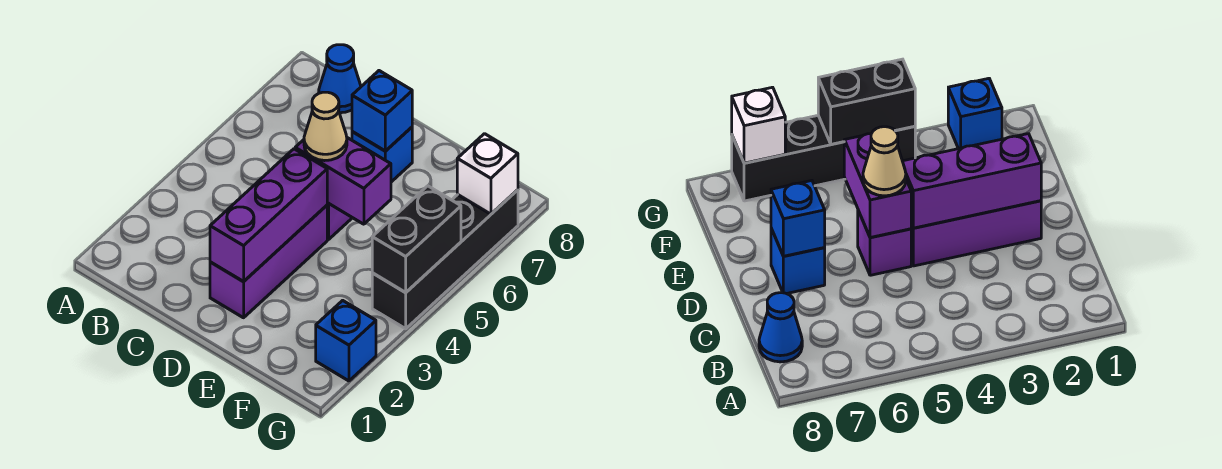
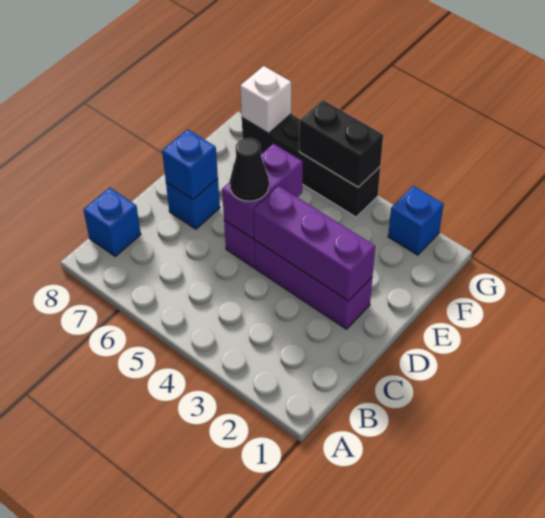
blue cone B8 level 1 -> blue brick B8 level 1
tan cone D5 level 3 -> black cone D5 level 3

